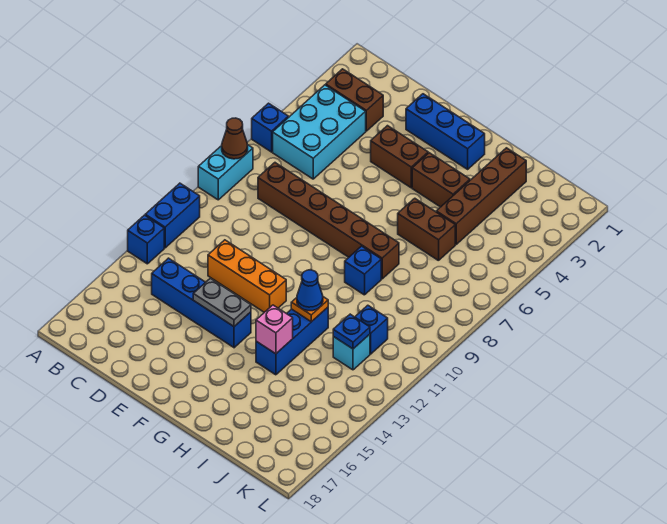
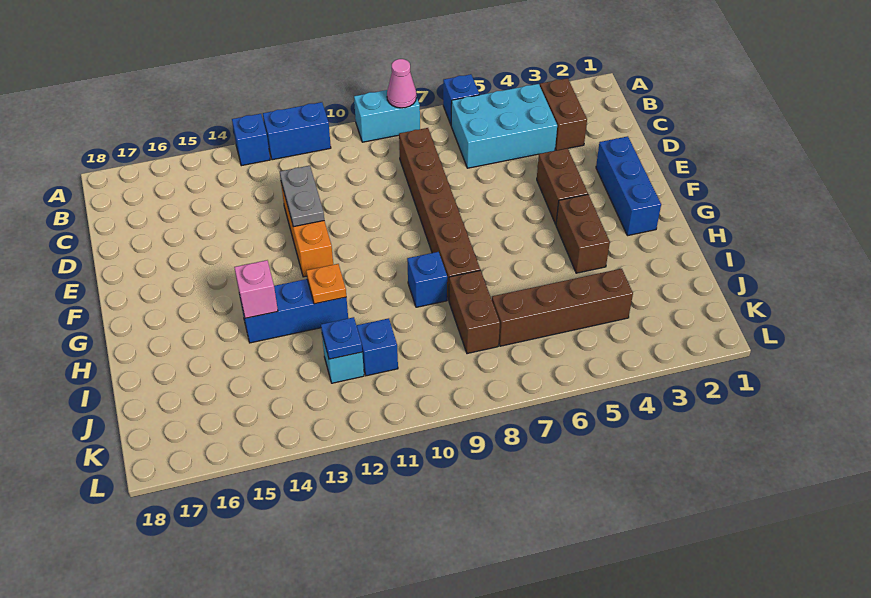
brown cone A8 level 2 -> pink cone A8 level 2
blue brick C14:F14 level 1 -> none
grey plate E14:F14 level 2 -> grey plate D12:E12 level 2
brown brick H6:I6 level 1 -> brown brick I8:J8 level 1
blue cone H12 level 3 -> none
brown brick I2:I5 level 1 -> brown brick J4:J7 level 1

